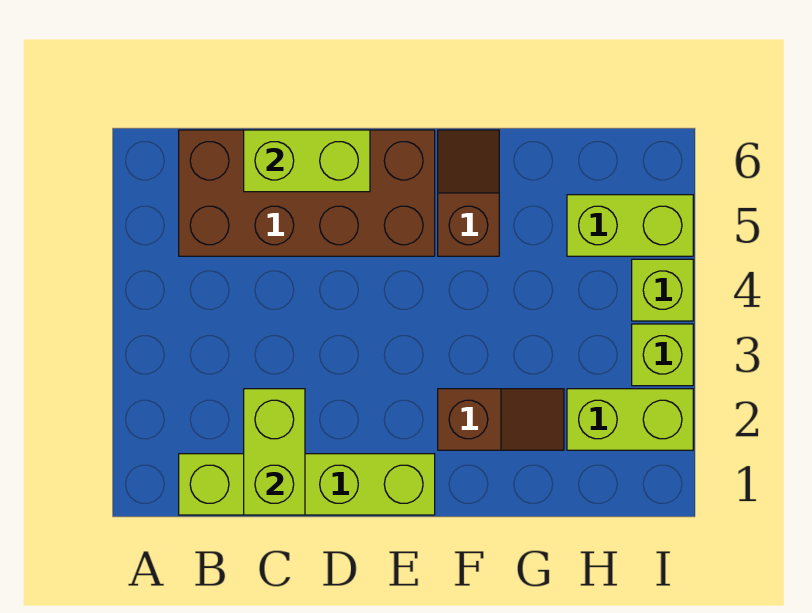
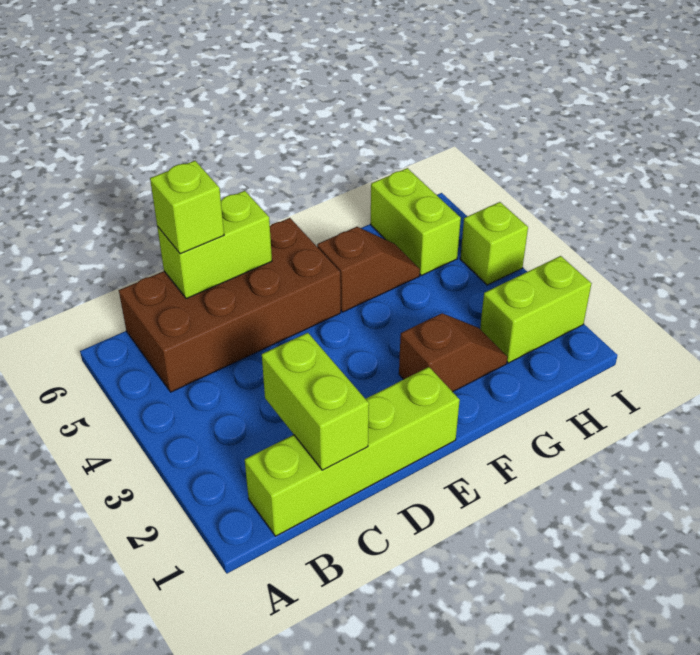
brown slope F5:F6 level 1 top 5 -> brown slope F5:G5 level 1 top F
lime brick H5:I5 level 1 -> lime brick H5:H6 level 1
lime brick I3 level 1 -> lime brick C6 level 3

